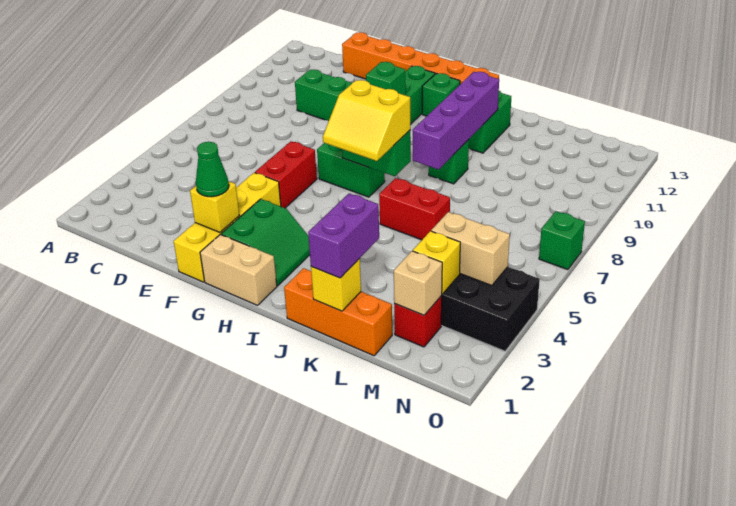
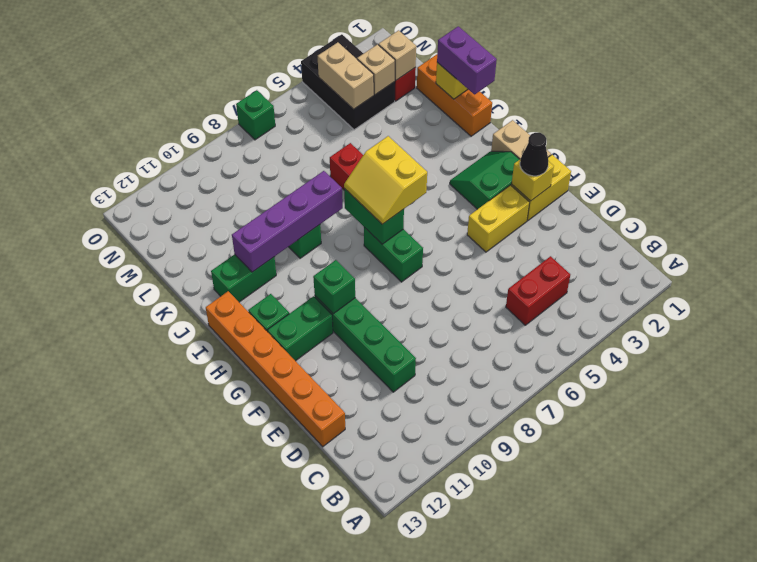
green cone F2 level 3 -> black cone F2 level 3
red brick F5:F6 level 1 -> red brick C4:C5 level 1
yellow slope H6:I7 level 3 top 7 -> yellow slope H6:I7 level 3 top 6
purple brick K1:K2 level 3 -> purple brick J1:K1 level 3
yellow brick M3 level 2 -> tan brick M3 level 2

